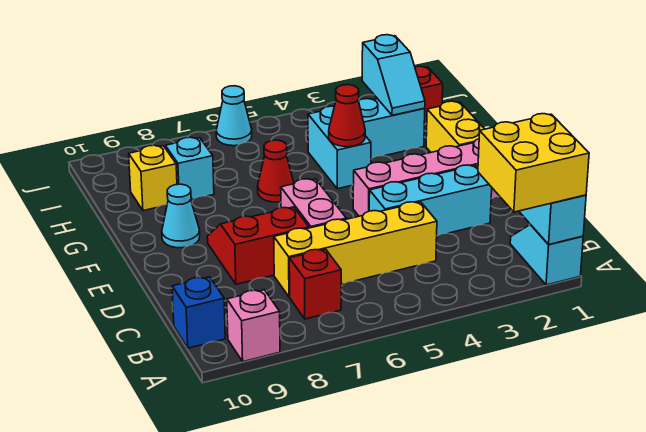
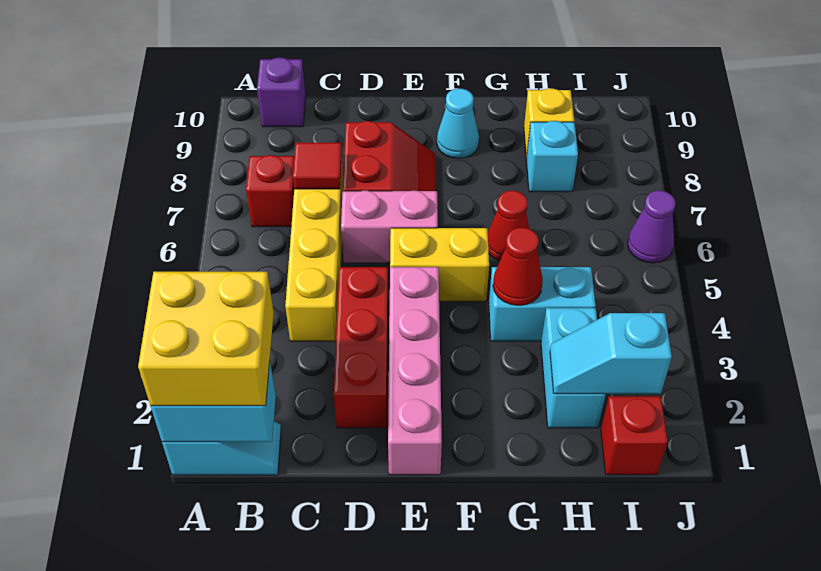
pink brick A9 level 1 -> none
blue brick B10 level 1 -> purple brick B10 level 1
none -> red tile C7 level 2
cyan brick D2:D4 level 1 -> red brick D2:D4 level 1
yellow brick F1:G1 level 1 -> yellow brick E5:F5 level 1
cyan cone J6 level 1 -> purple cone J6 level 1

